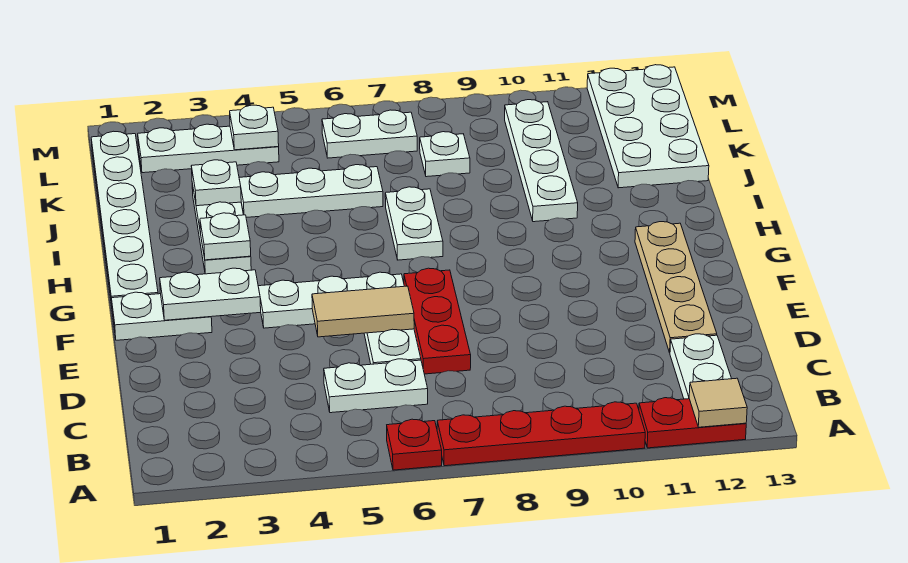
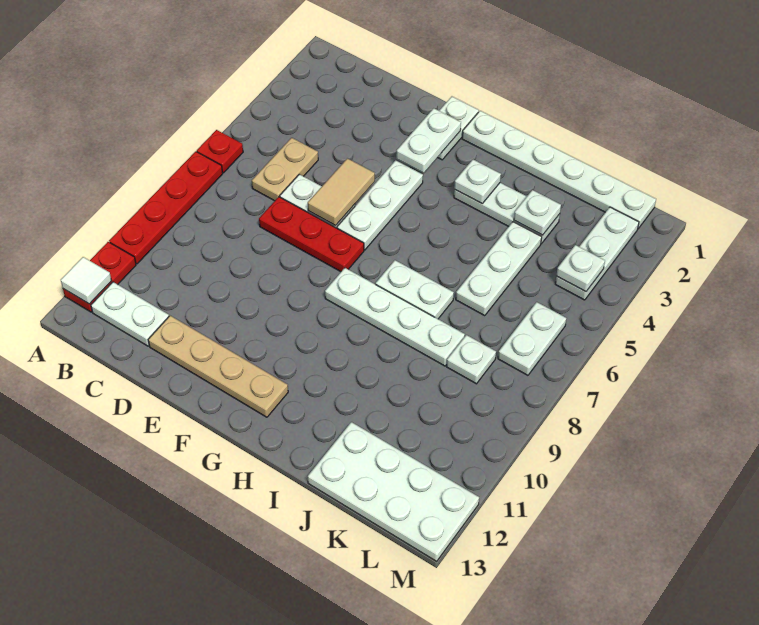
tan tile A12 level 2 -> white tile A12 level 2
white plate C5:C6 level 1 -> tan plate C5:C6 level 1
white plate I10:L10 level 1 -> white plate G8:J8 level 1

